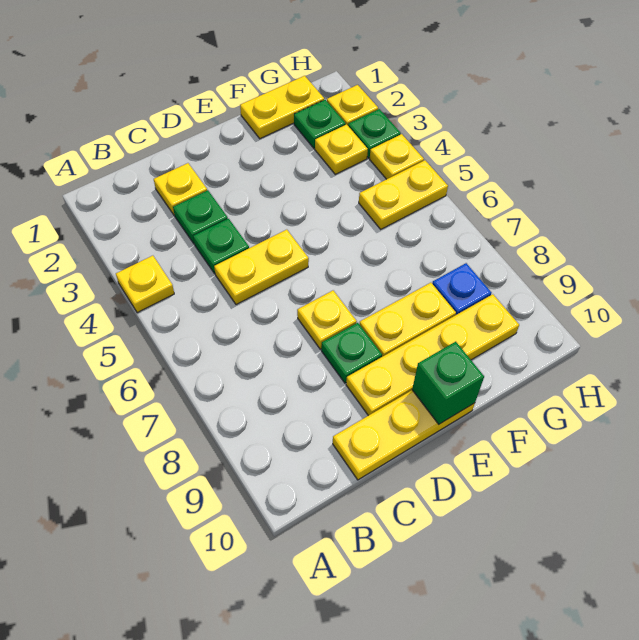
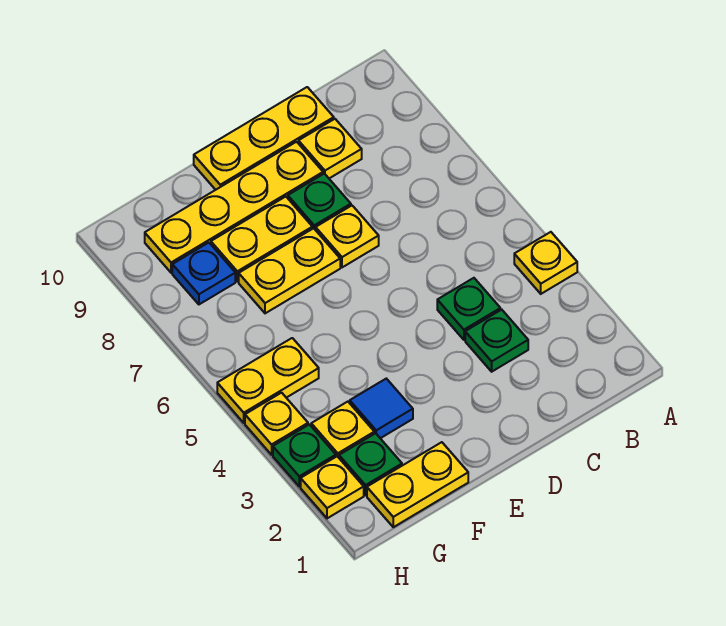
yellow plate C2 level 1 -> yellow plate C9 level 1
yellow plate C5:D5 level 1 -> yellow plate E7:F7 level 1
green brick E10 level 2 -> none
none -> blue tile F3 level 1

